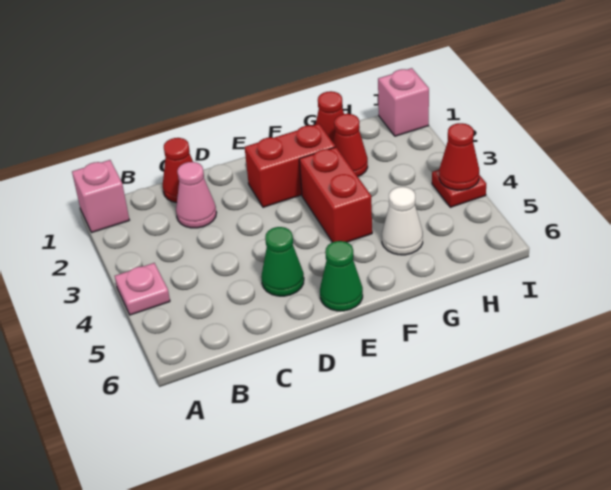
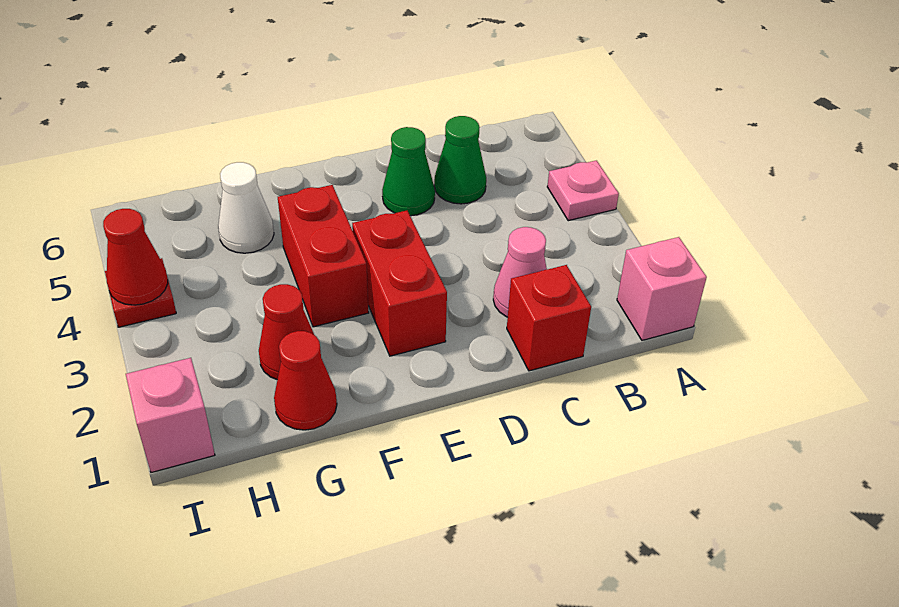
red cone C1 level 1 -> red brick C1 level 1
red brick E2:F2 level 1 -> red brick E2:E3 level 1
green cone E6 level 1 -> green cone C5 level 1

